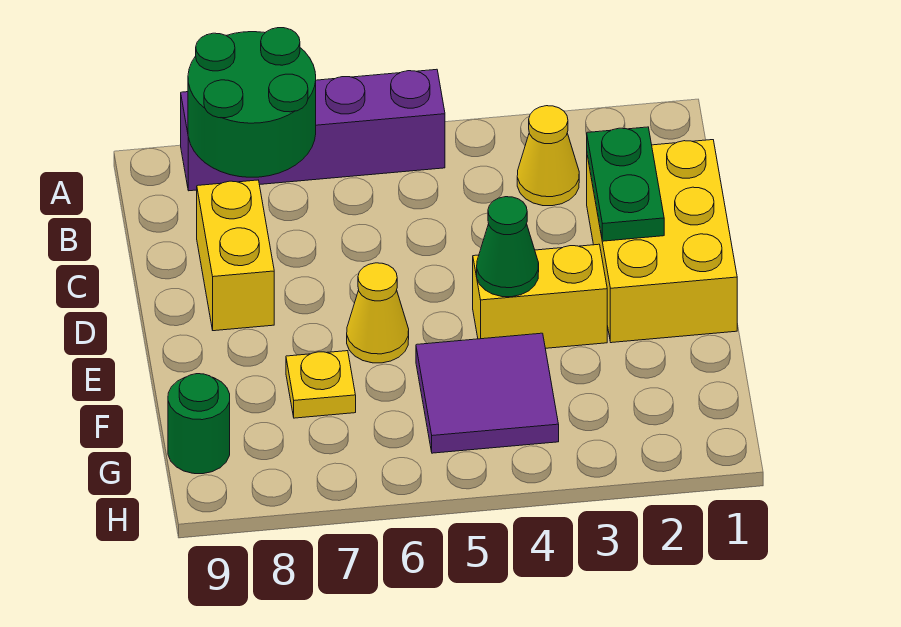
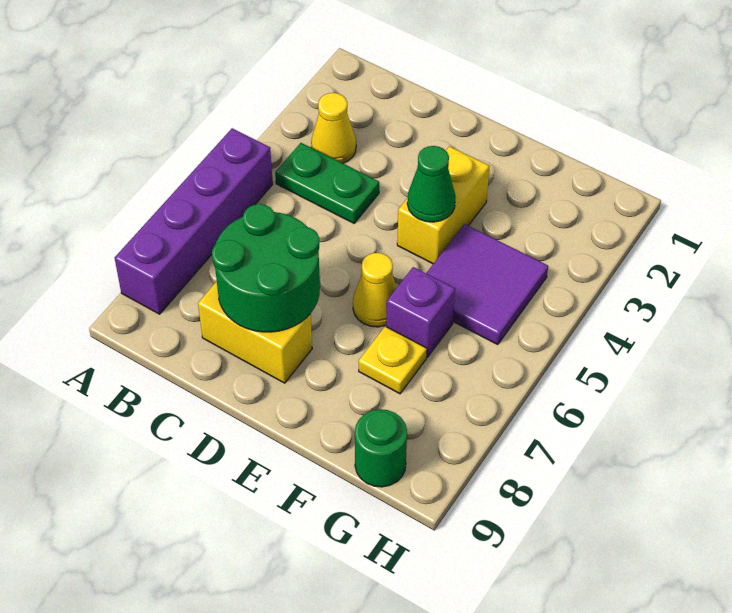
green round brick A7:B8 level 2 -> green round brick C7:D8 level 2
yellow brick C1:E2 level 1 -> none
green plate C2:D2 level 2 -> green plate B4:C4 level 1
none -> purple brick F6 level 1

